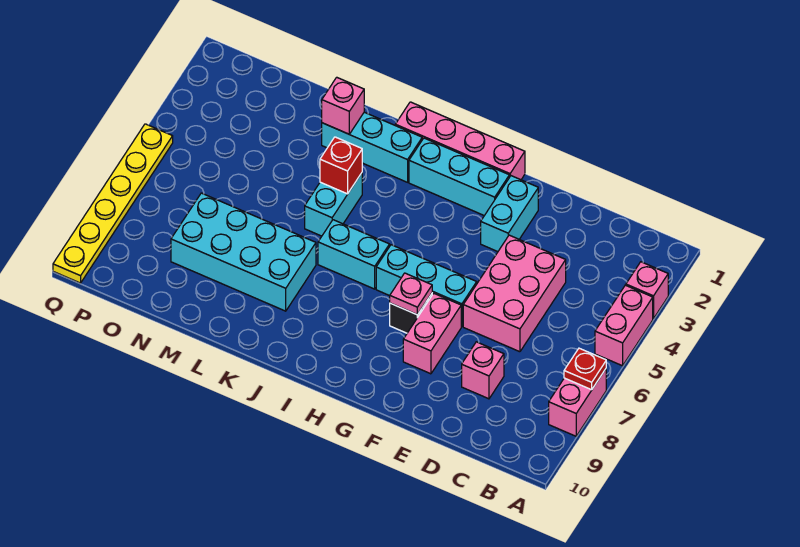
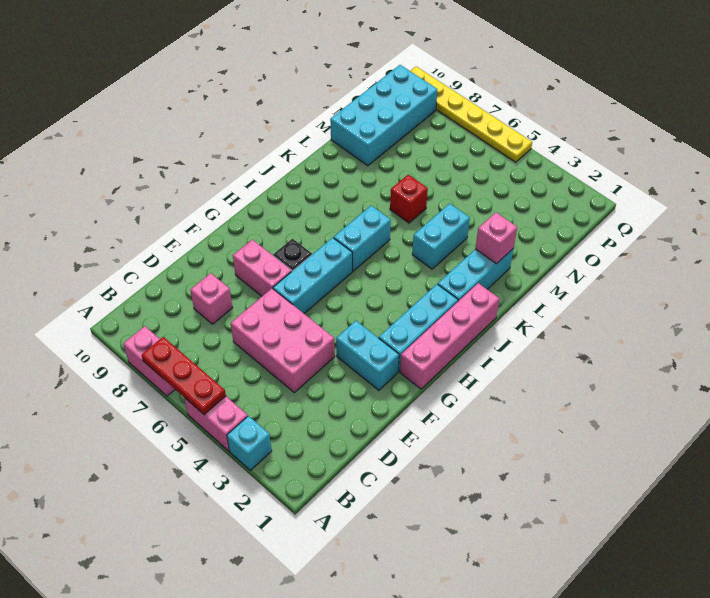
pink brick A3 level 1 -> cyan brick A3 level 1
red plate A7 level 2 -> red plate A5:A7 level 2
pink plate G7 level 2 -> none
cyan brick K4:K5 level 1 -> cyan brick K4:L4 level 1
red brick K4 level 2 -> red brick L6 level 1
cyan brick K7:N8 level 1 -> cyan brick M9:P10 level 1

